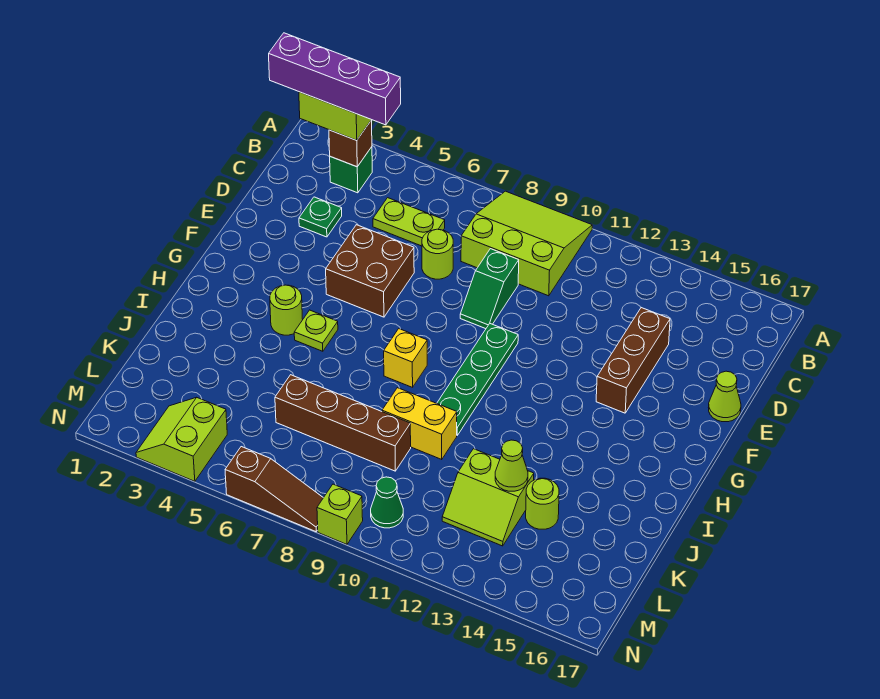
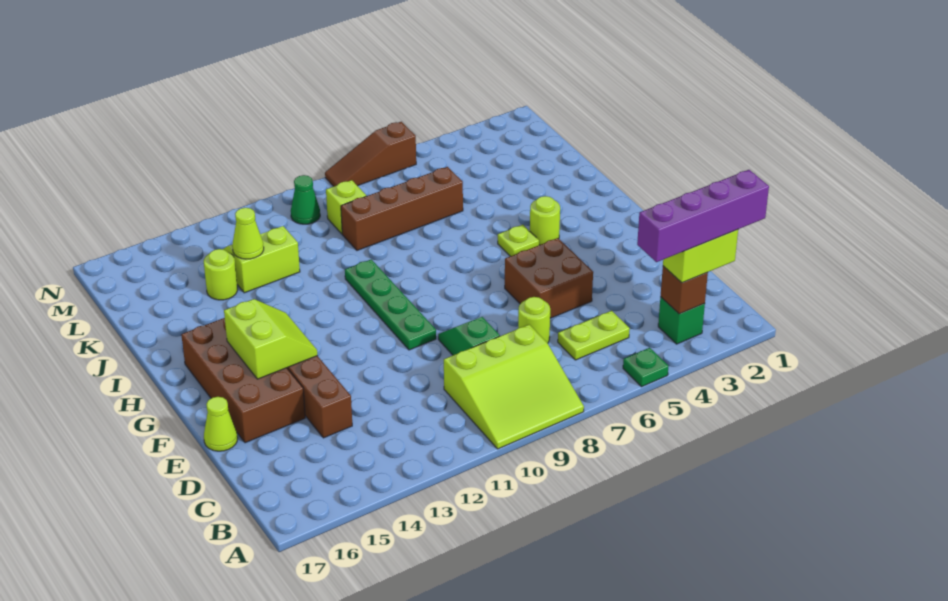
green plate D3 level 1 -> green plate A5 level 1
none -> brown brick E15:H16 level 1
yellow brick H8 level 1 -> none
yellow brick J9:J10 level 1 -> none
lime slope M3:N4 level 1 top 4 -> lime slope F14:G15 level 2 top 15
lime brick N9 level 1 -> lime brick L9 level 1

